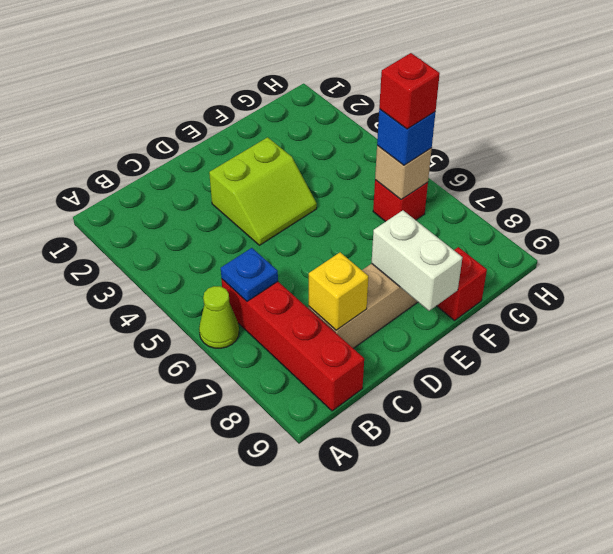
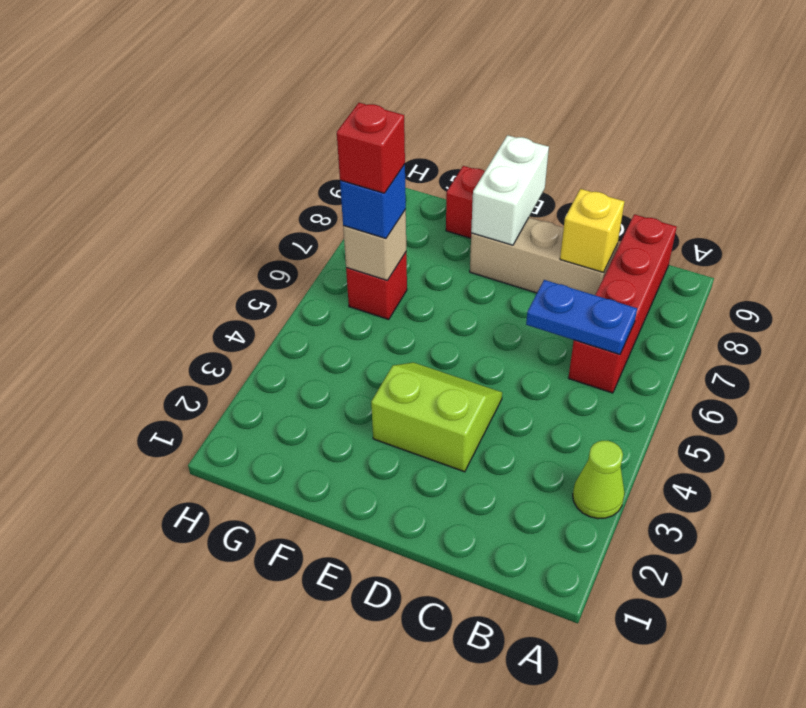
lime cone A6 level 1 -> lime cone A3 level 1
blue plate B6 level 2 -> blue plate B6:C6 level 2

